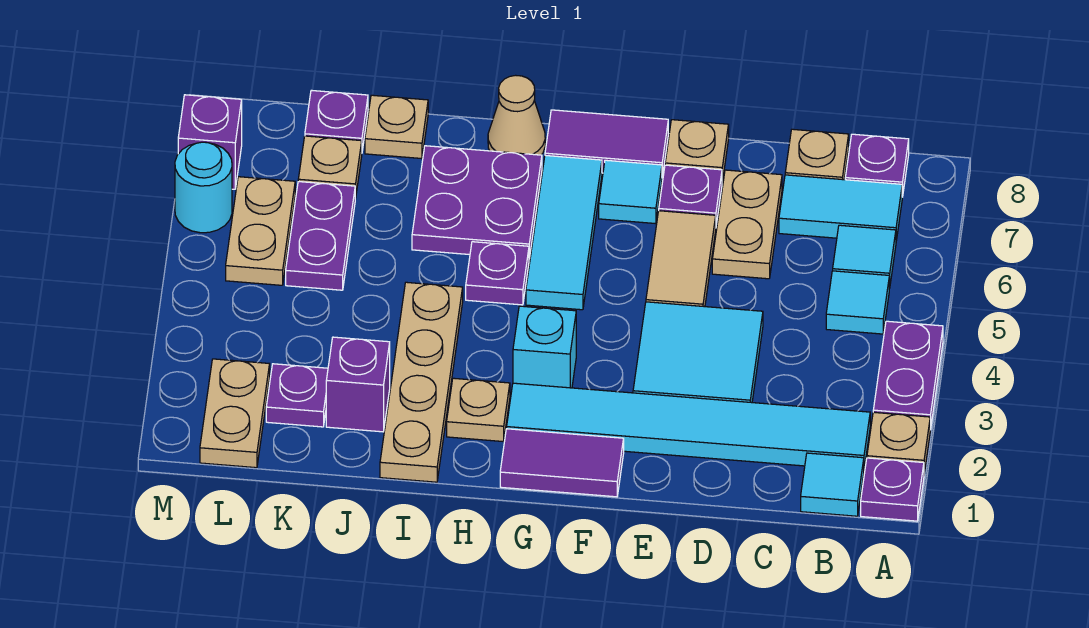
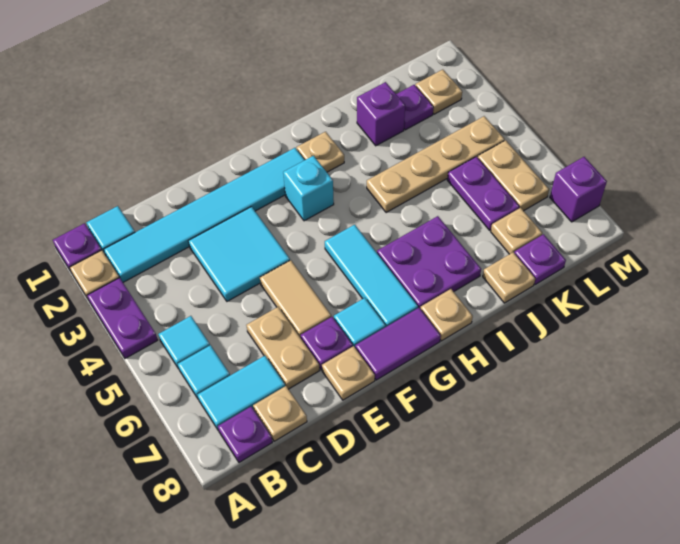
purple tile F1:G1 level 1 -> none
purple plate H5 level 1 -> none
tan cone H8 level 1 -> tan plate H8 level 1
tan plate I1:I4 level 1 -> tan plate I4:L4 level 1
tan plate L1:L2 level 1 -> tan plate L2 level 1
cyan round brick M6 level 1 -> none

